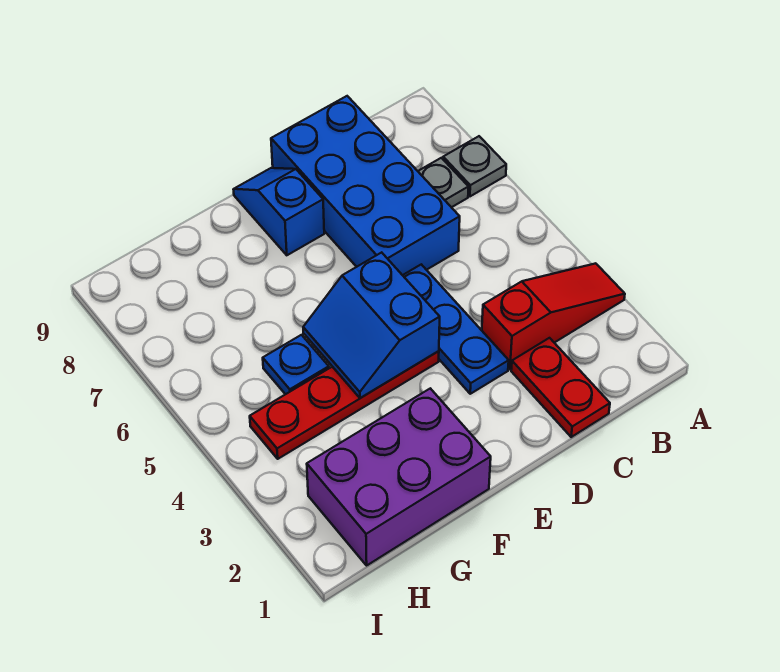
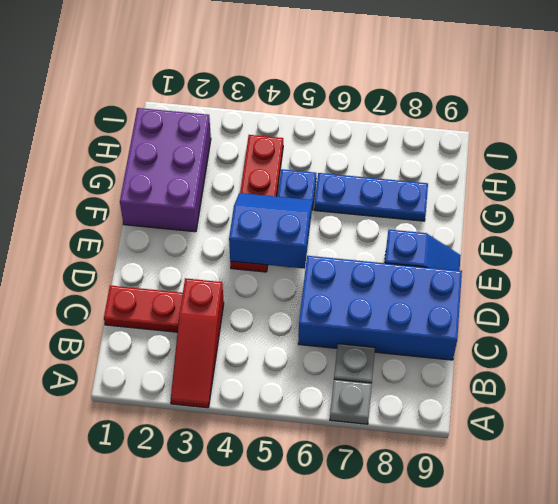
blue plate D3:D5 level 1 -> blue plate G6:G8 level 1

